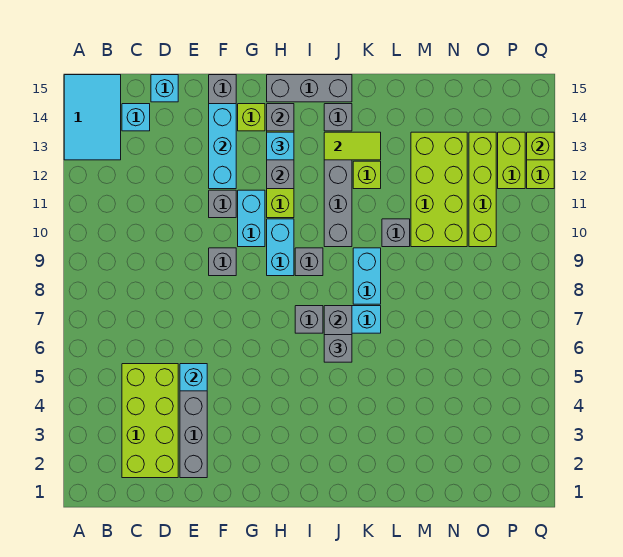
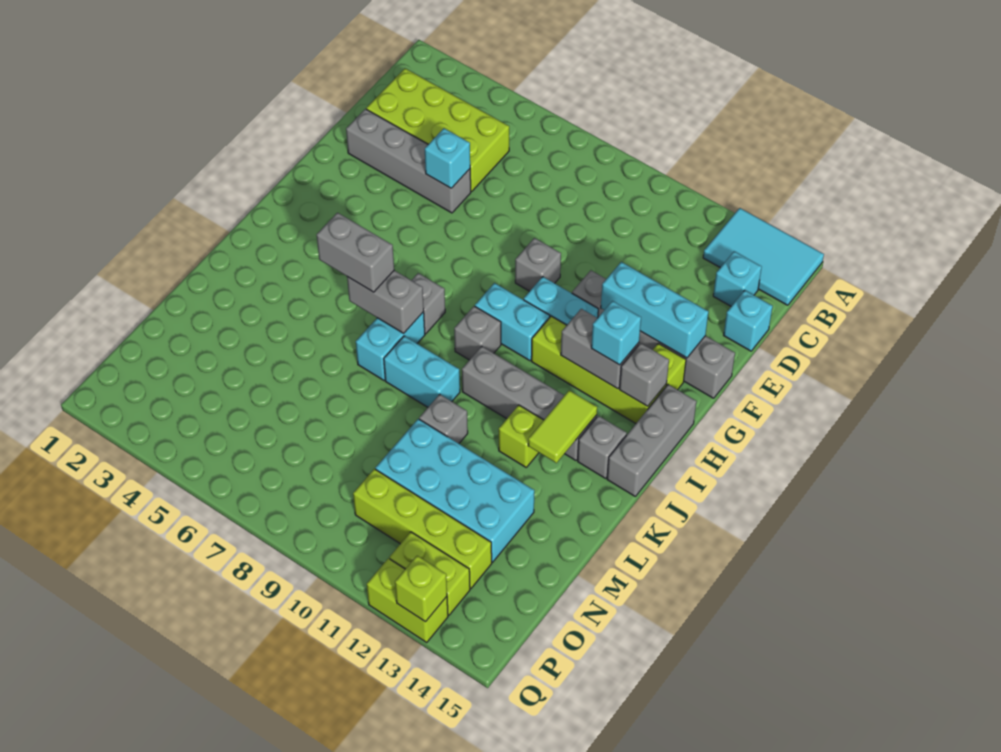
grey brick J6 level 3 -> grey brick J5:J6 level 3
lime brick M10:N13 level 1 -> cyan brick M10:N13 level 1

